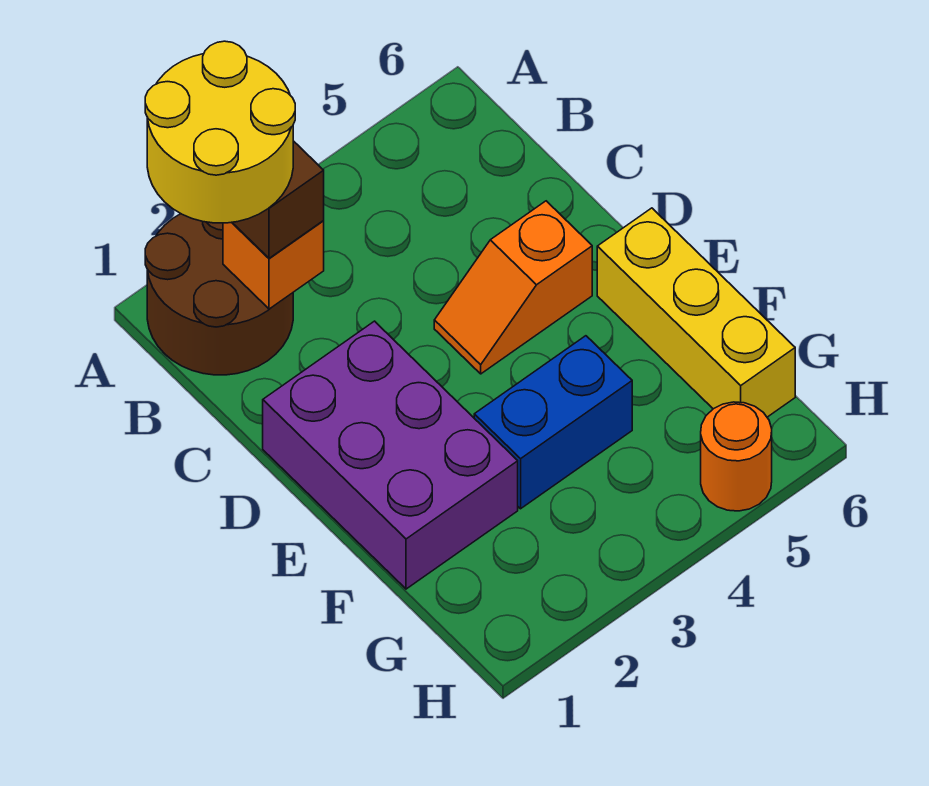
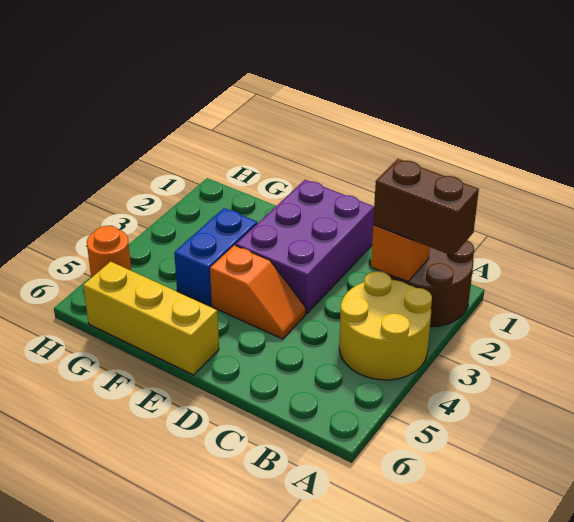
yellow round brick A1:B2 level 4 -> yellow round brick A3:B4 level 1
purple brick D1:F2 level 1 -> purple brick D1:E3 level 1
orange slope D4:D5 level 1 top 5 -> orange slope D4:E4 level 1 top E

